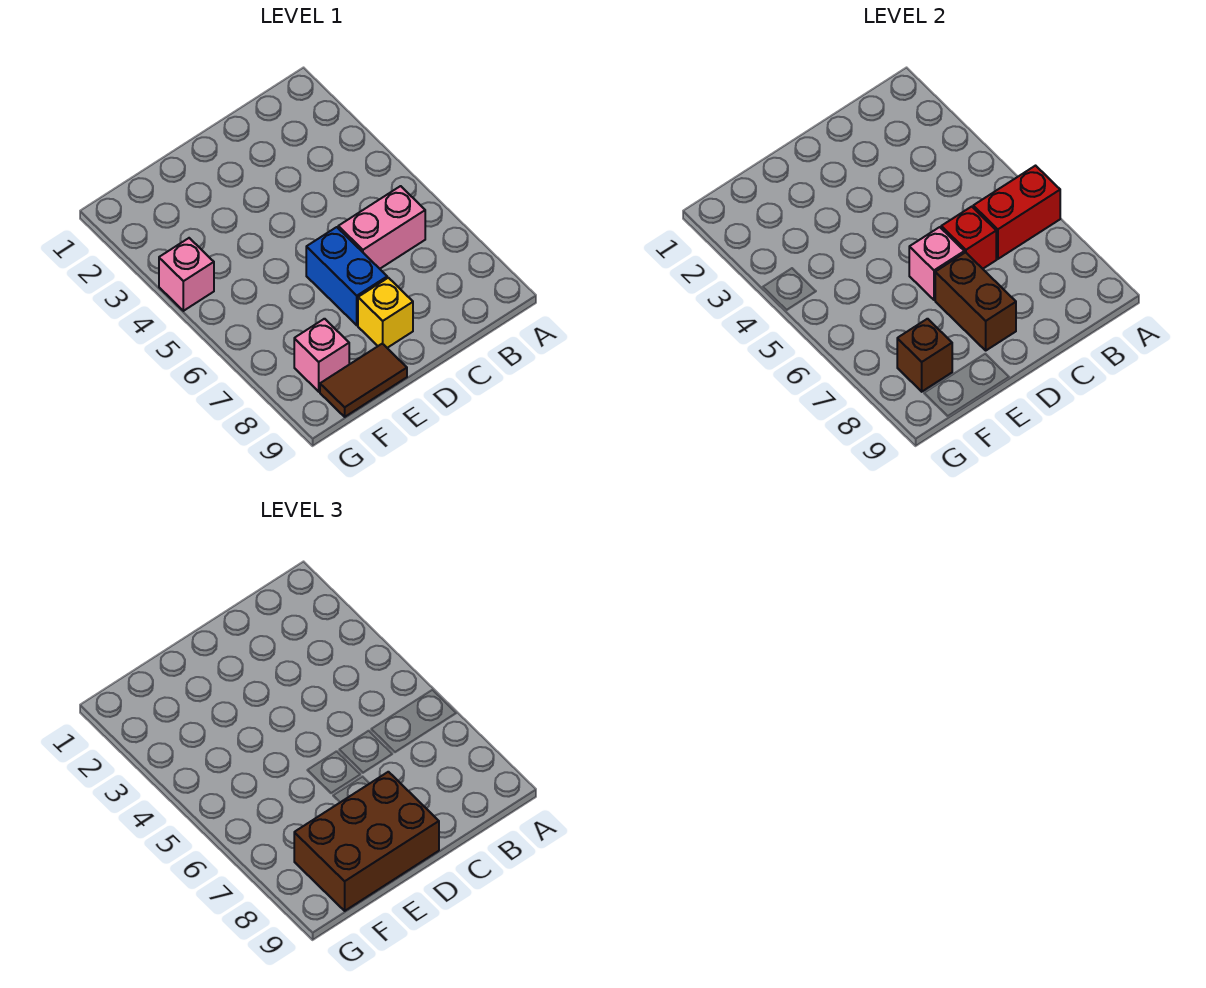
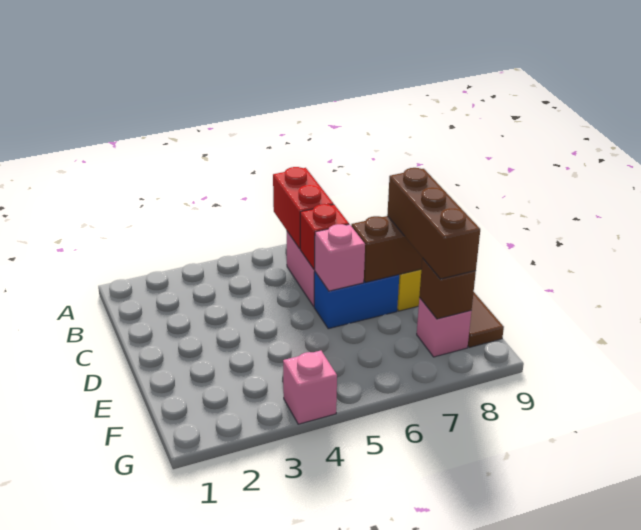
brown brick D8:F9 level 3 -> brown brick D8:F8 level 3

